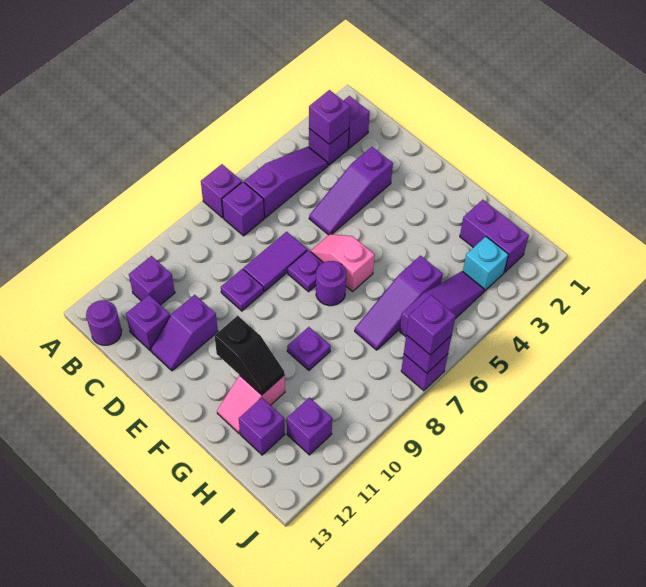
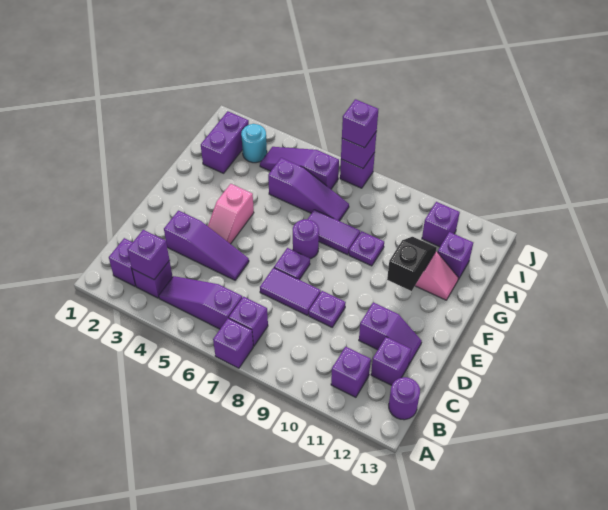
pink slope E6:F6 level 1 top F -> pink slope E4:F4 level 1 top F
none -> purple tile G7:G8 level 1
cyan brick I3 level 1 -> cyan round brick I3 level 1

